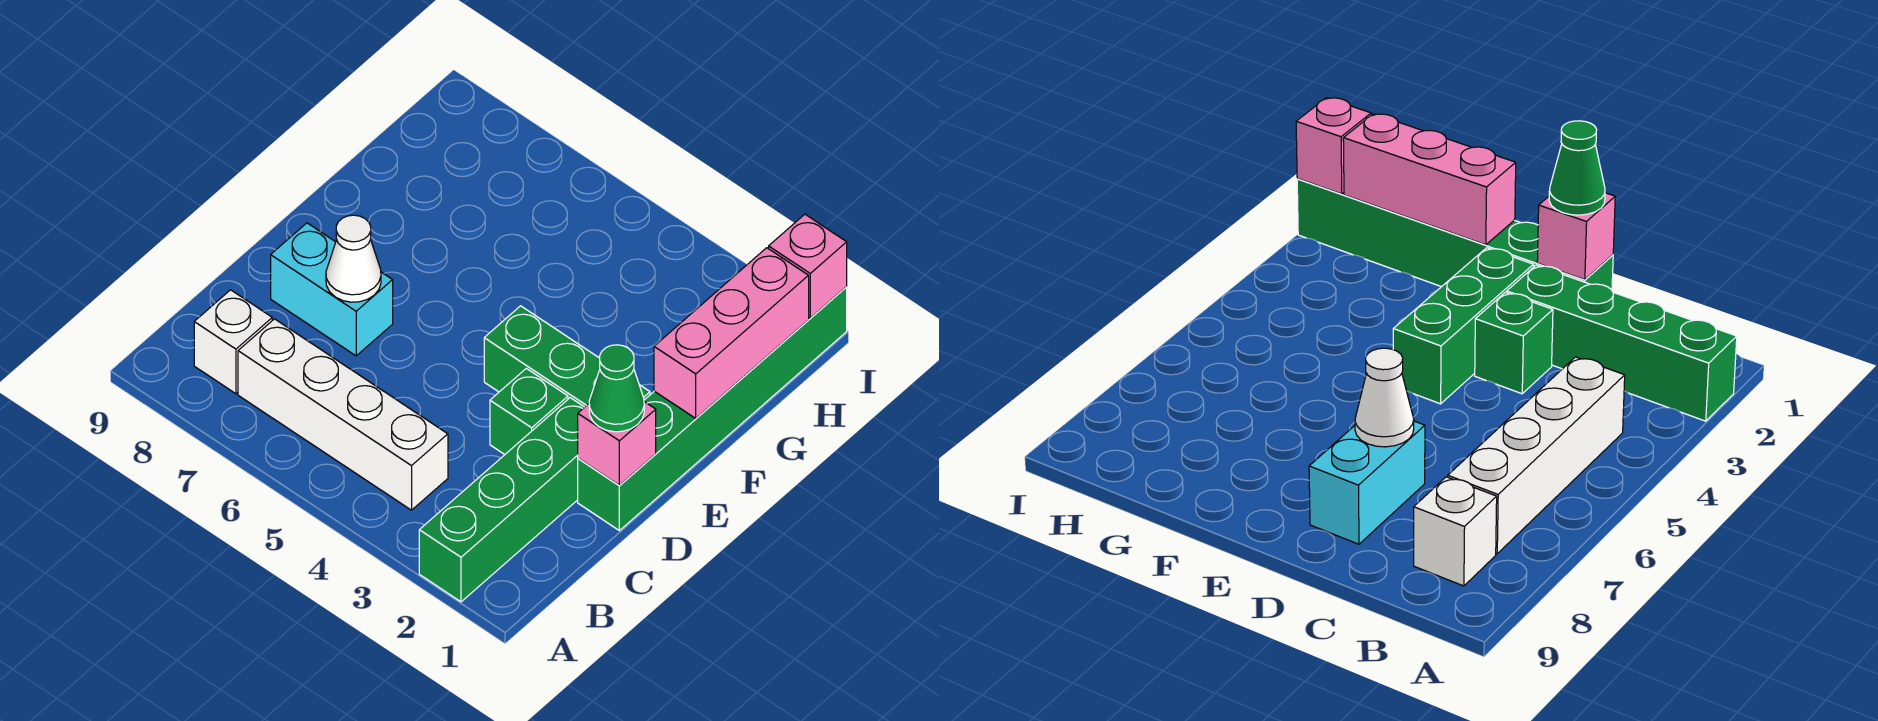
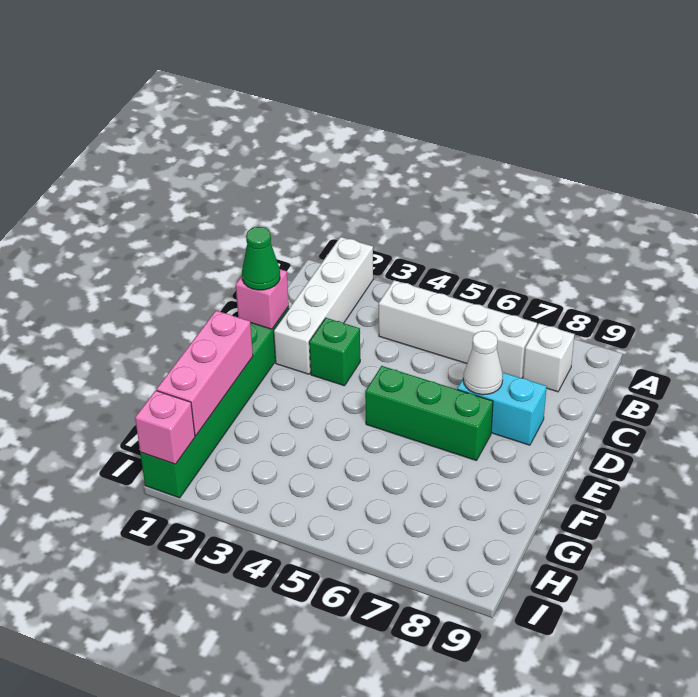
green brick A2:D2 level 1 -> white brick A2:D2 level 1
green brick E2:E4 level 1 -> green brick E5:E7 level 1

